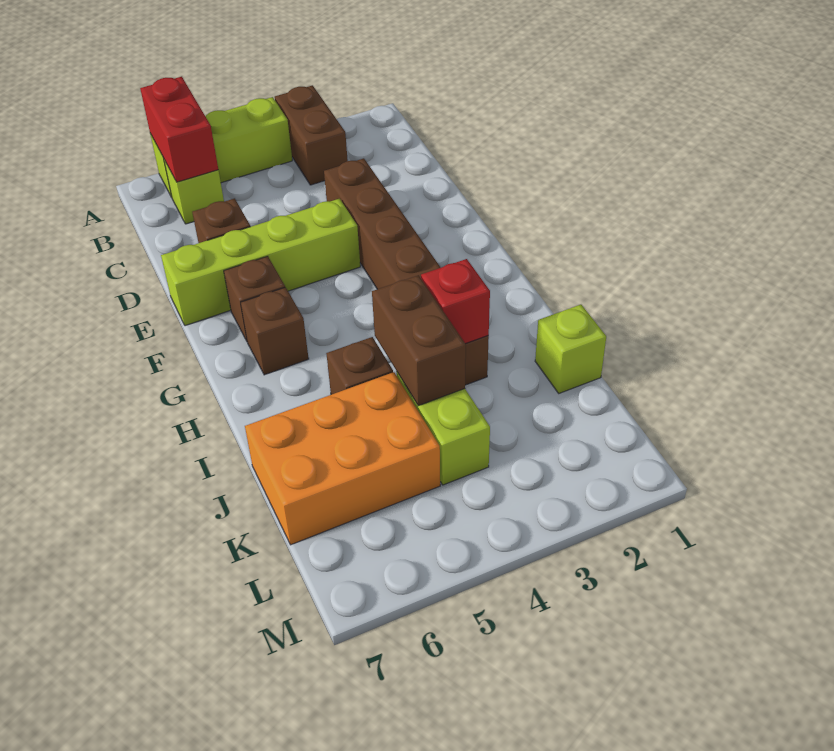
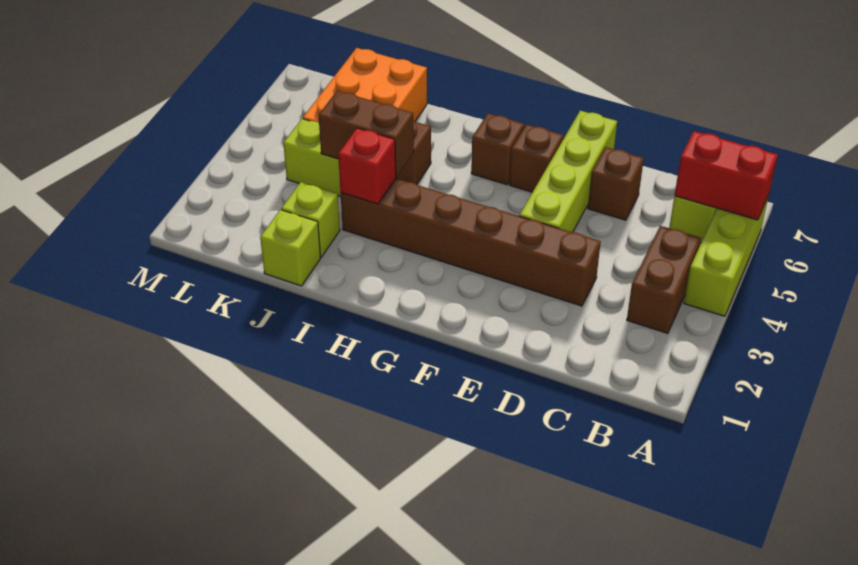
brown brick A3:B3 level 1 -> brown brick B3:B4 level 1
none -> lime brick J2 level 1

